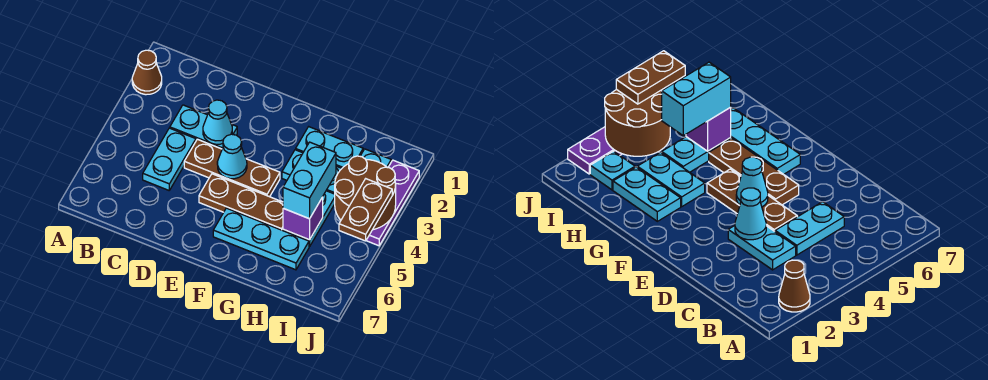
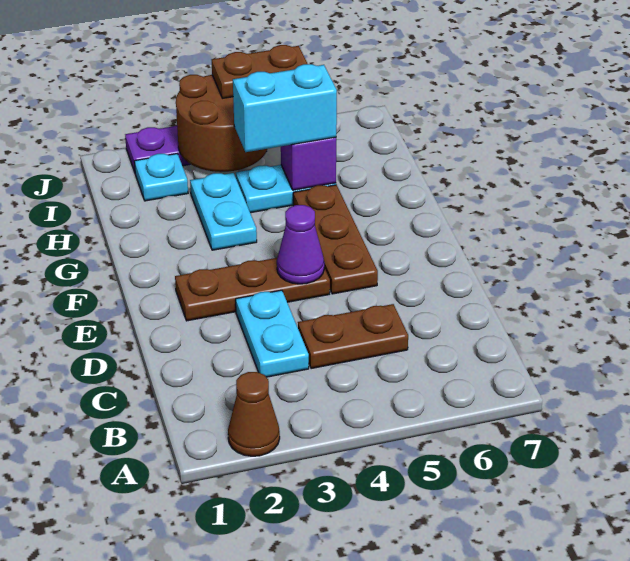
cyan plate C4:C5 level 1 -> brown plate C4:C5 level 1
cyan cone D3 level 2 -> none
brown plate D4:F4 level 1 -> brown plate E2:E4 level 1
cyan cone E4 level 2 -> purple cone E4 level 2
cyan plate F6:H6 level 1 -> none
cyan plate G2:H2 level 1 -> none

